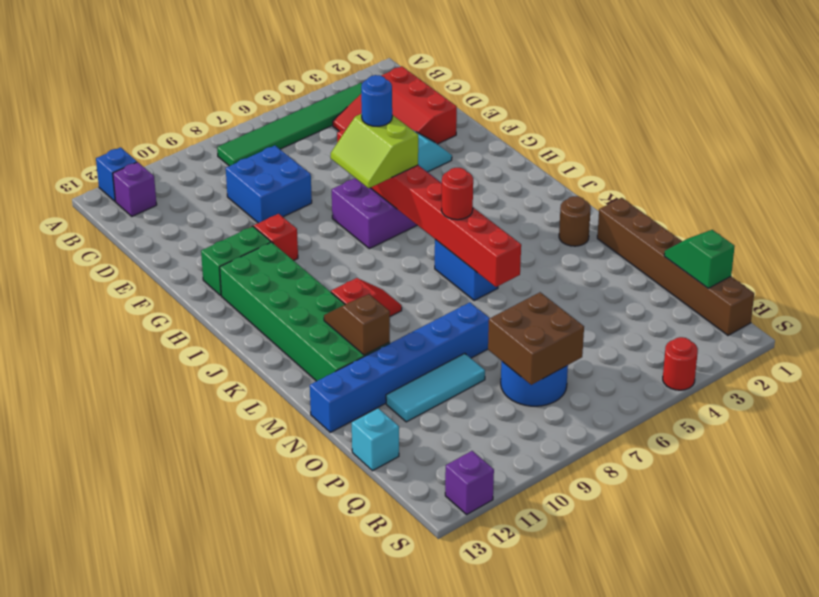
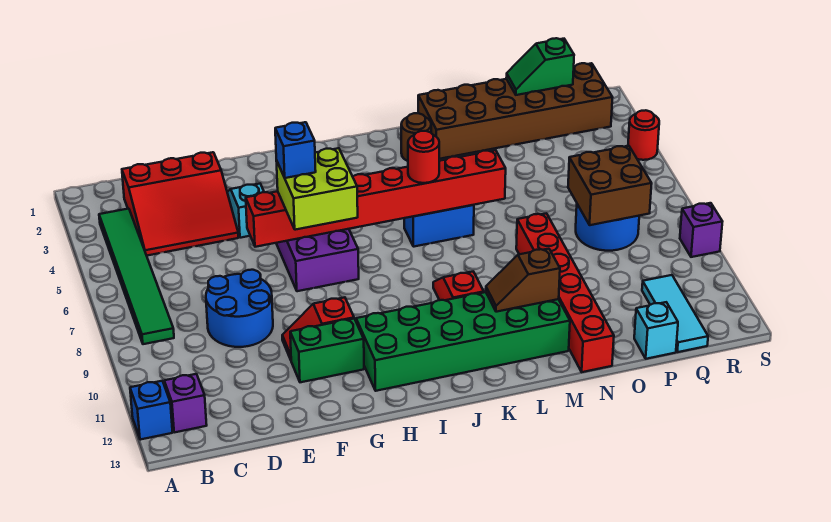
blue brick D8:E9 level 1 -> blue round brick D8:E9 level 1
lime slope G6:H7 level 3 top 6 -> lime brick G6:H7 level 3
blue round brick G6 level 4 -> blue brick G6 level 4
green brick G11:G12 level 1 -> green brick F11:G11 level 1
brown brick M1:R1 level 1 -> brown brick M1:R2 level 1
blue brick N8:N13 level 1 -> red brick N8:N13 level 1
cyan tile O9:O11 level 1 -> cyan tile Q11:Q13 level 1
purple brick S12 level 1 -> purple brick S9 level 1

